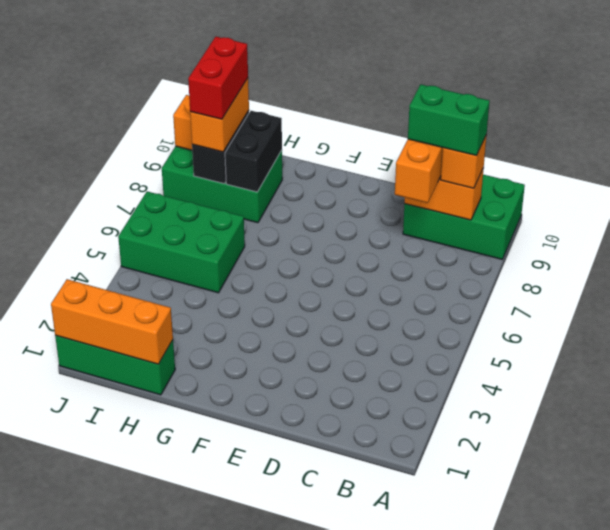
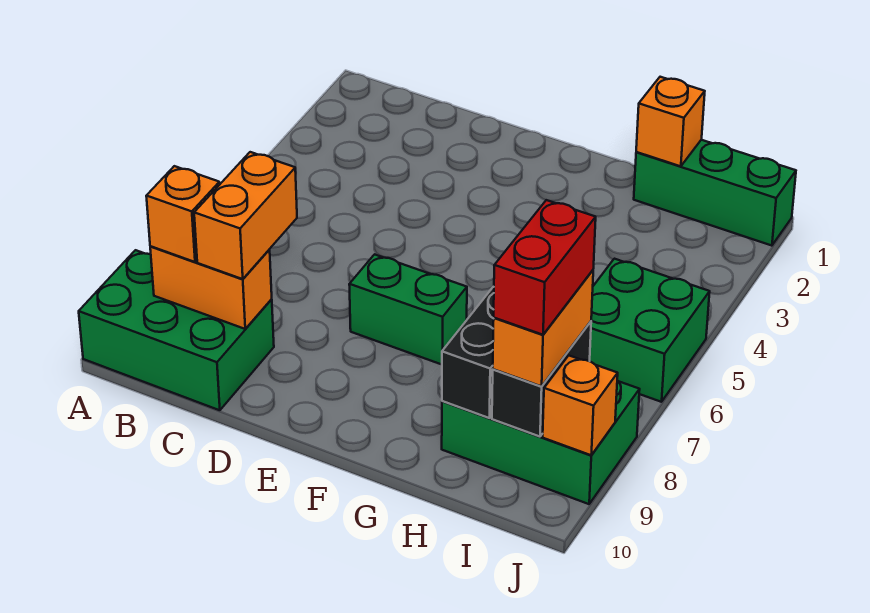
green brick B9:C9 level 4 -> green brick E7:F7 level 1
orange brick H1:J1 level 2 -> orange brick H1 level 2
green brick H5:J6 level 1 -> green brick I5:J6 level 1

